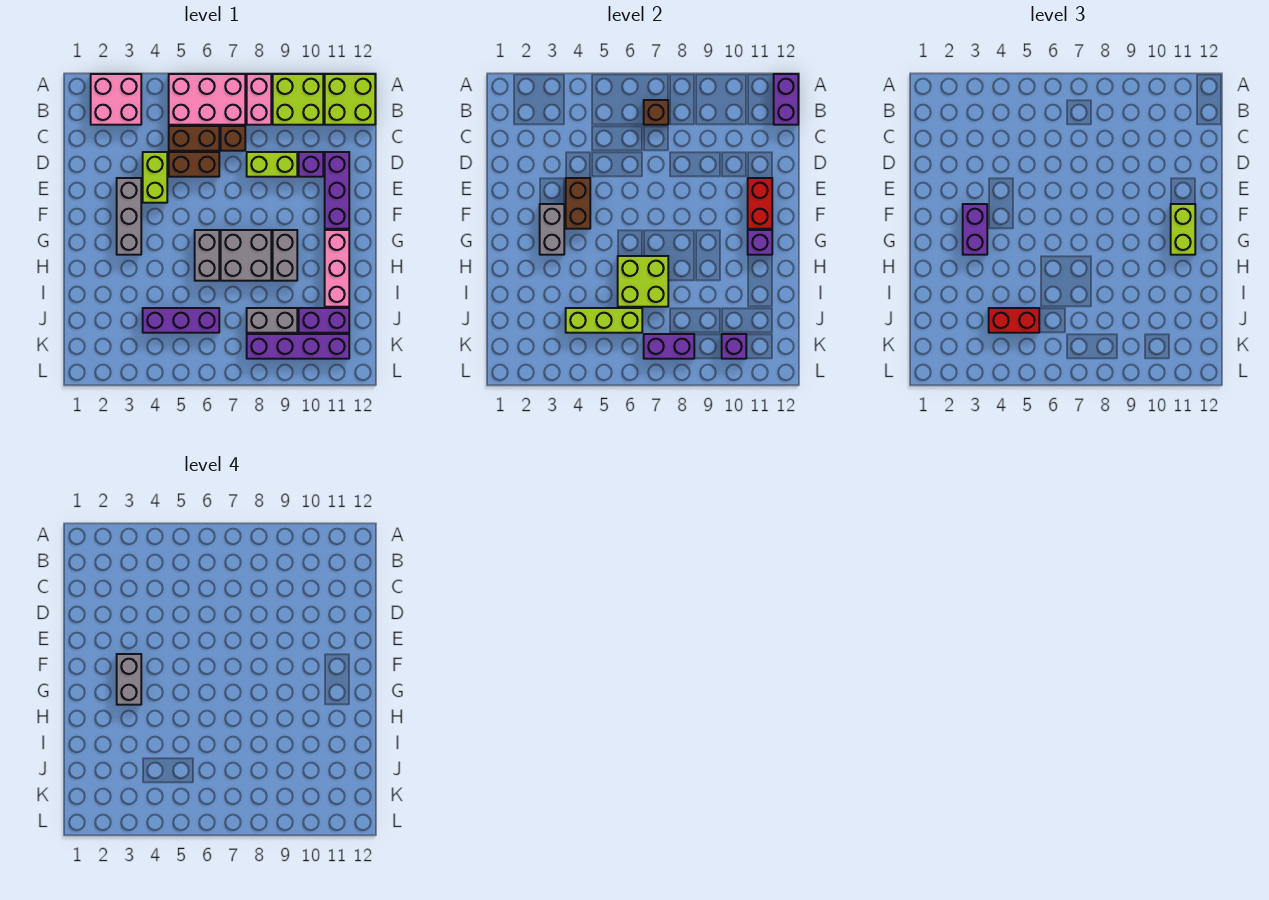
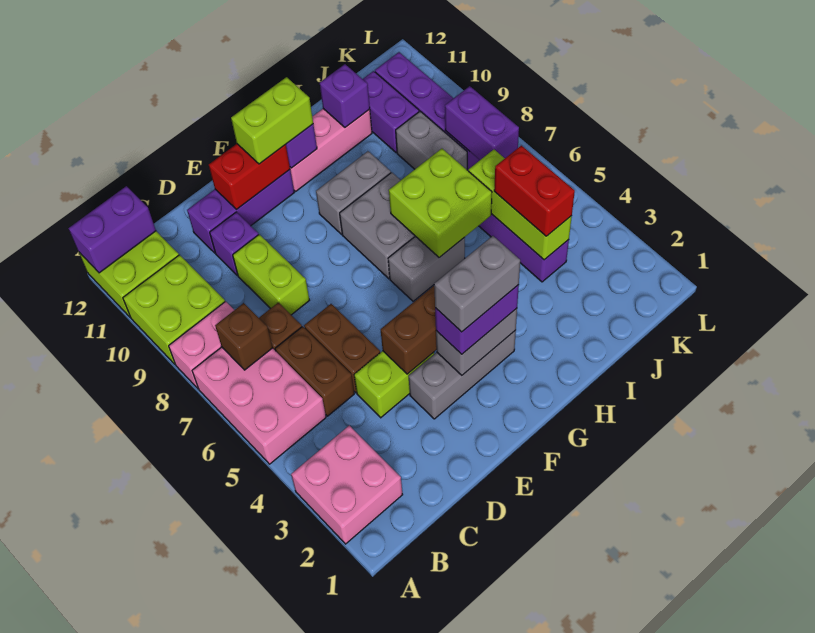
purple brick K10 level 2 -> purple brick I11 level 2

